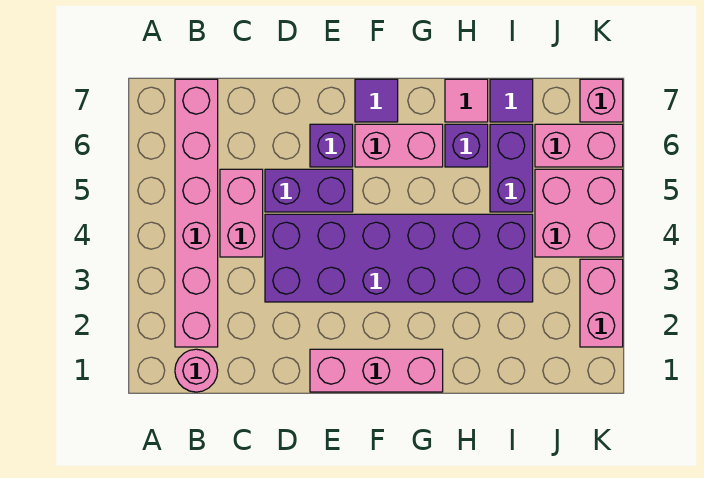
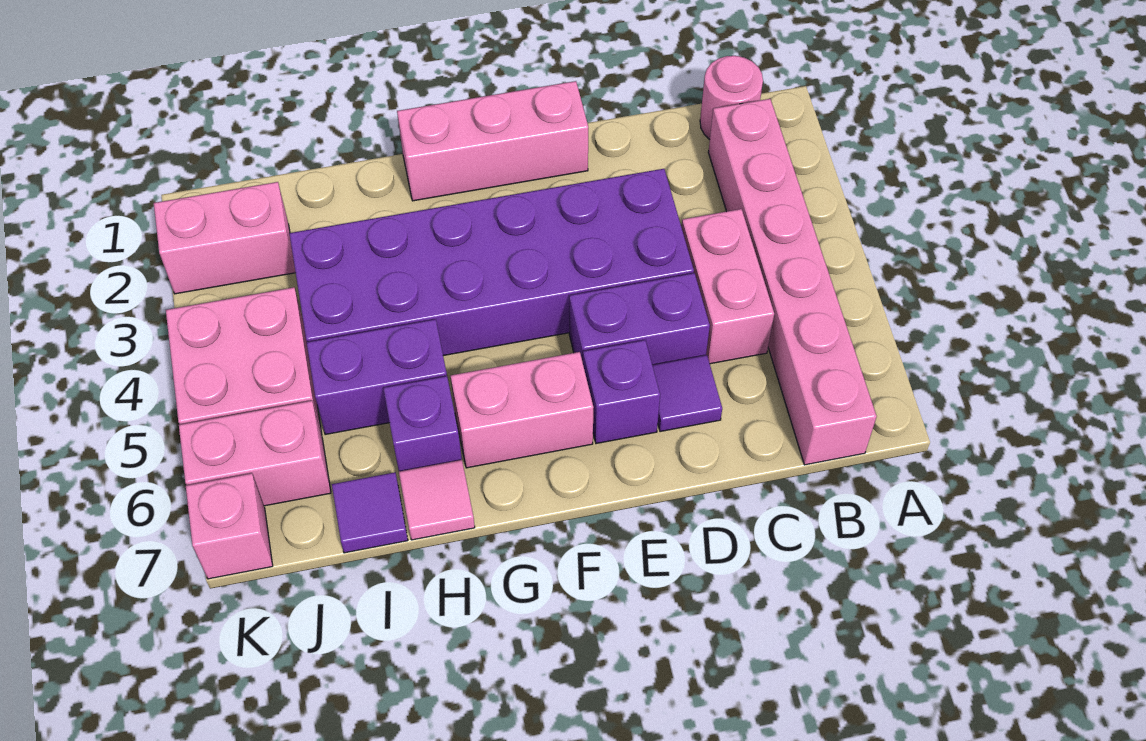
purple tile F7 level 1 -> purple tile D6 level 1
purple brick I5:I6 level 1 -> purple brick H5:I5 level 1
pink brick K2:K3 level 1 -> pink brick J2:K2 level 1

